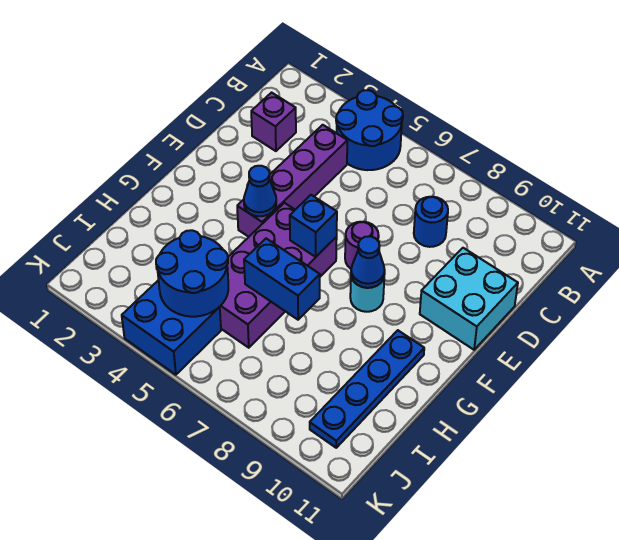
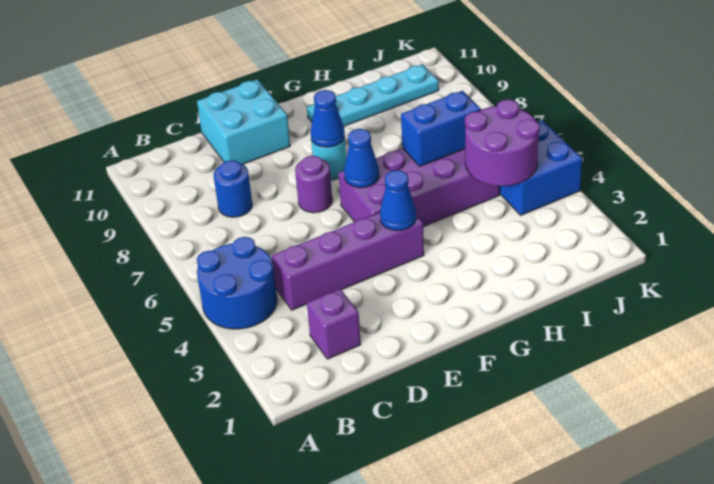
blue brick F6 level 2 -> blue cone F6 level 2
blue plate G10:J10 level 1 -> cyan plate G10:J10 level 1
blue brick H6:H7 level 2 -> blue brick H6:I6 level 2
blue round brick I4:J5 level 2 -> purple round brick I4:J5 level 2

